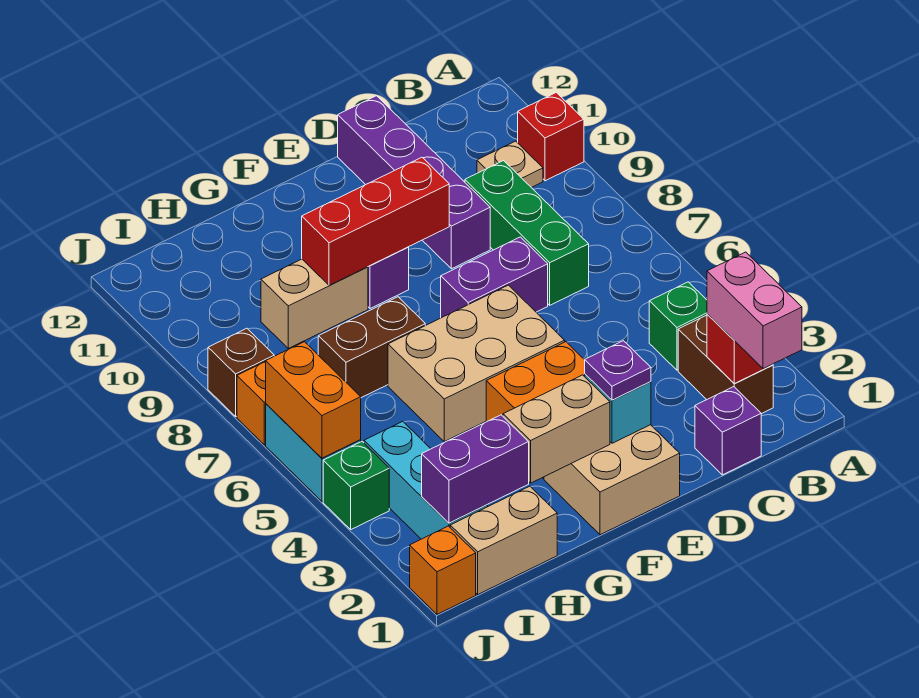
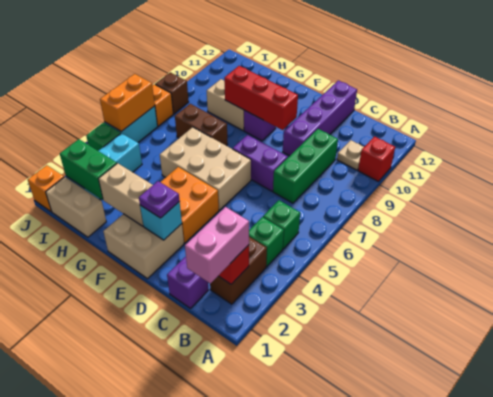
none -> green brick B5 level 1
purple brick H2:I2 level 2 -> green brick H2:I2 level 2

